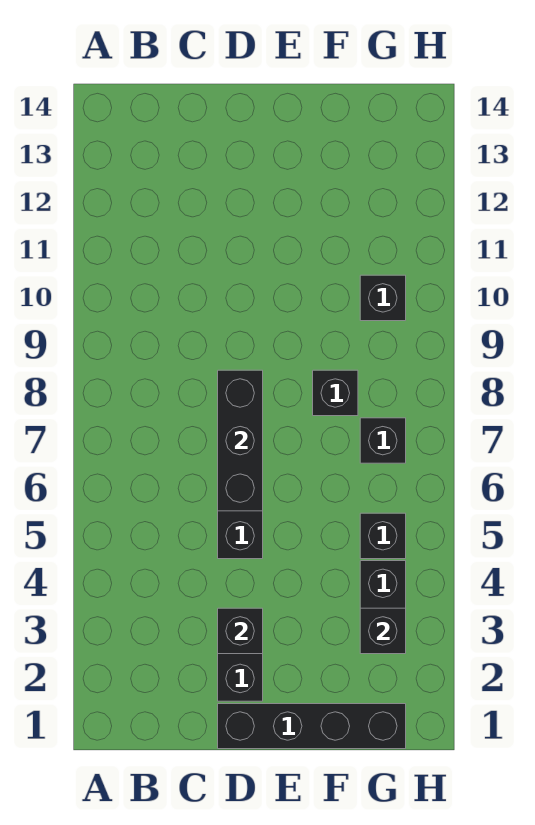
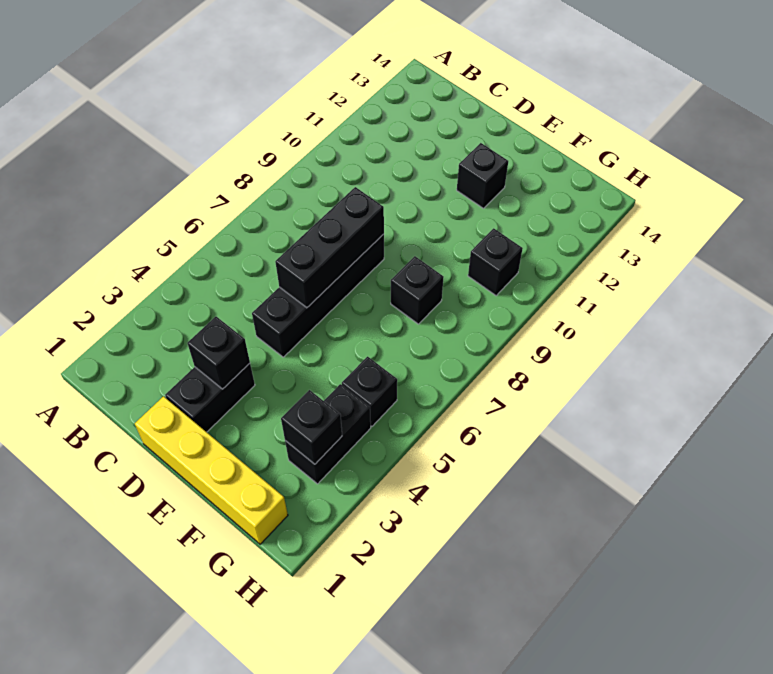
black brick D1:G1 level 1 -> yellow brick D1:G1 level 1
black brick G7 level 1 -> black brick E12 level 1

